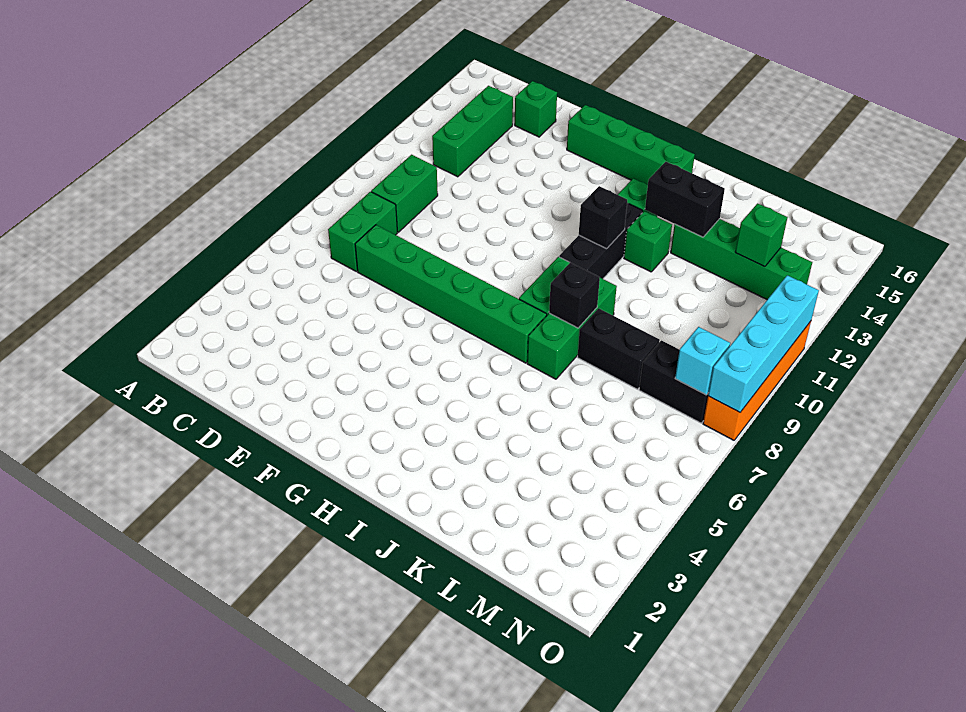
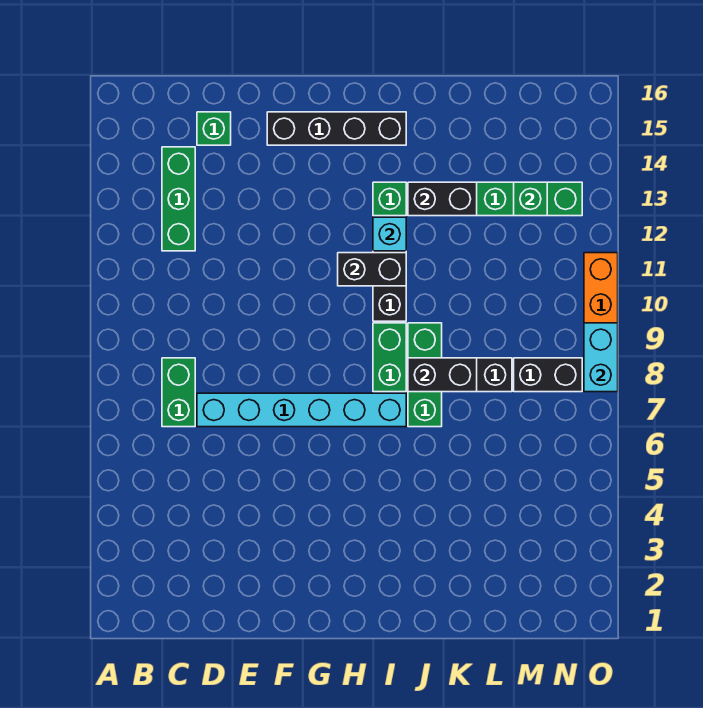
green brick C9:C10 level 1 -> none
green brick D7:I7 level 1 -> cyan brick D7:I7 level 1
green brick F15:I15 level 1 -> black brick F15:I15 level 1
black brick I11 level 2 -> black brick H11:I11 level 2
black brick J8 level 2 -> black brick J8:K8 level 2
green brick J12 level 1 -> none
cyan brick N8 level 2 -> cyan brick I12 level 2
cyan brick O8:O11 level 2 -> cyan brick O8:O9 level 2

